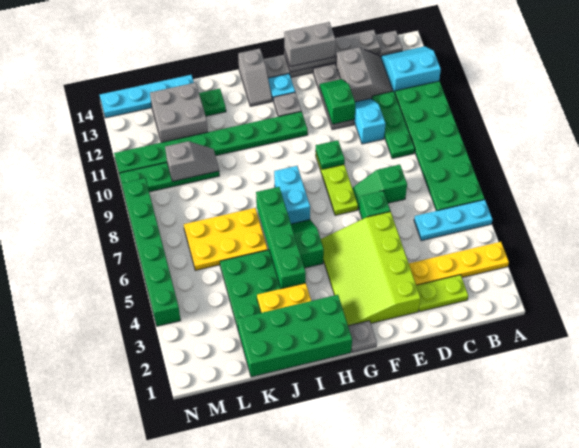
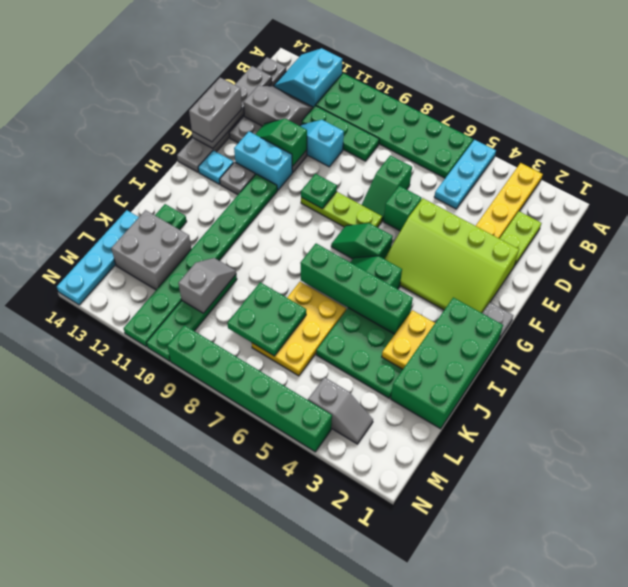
none -> green slope G6:G7 level 1 top 6
cyan brick H7:H8 level 1 -> cyan brick F11:F12 level 1
grey slope H13:H14 level 1 top 14 -> grey slope M3:M4 level 1 top 4
none -> green plate K7:L8 level 2

